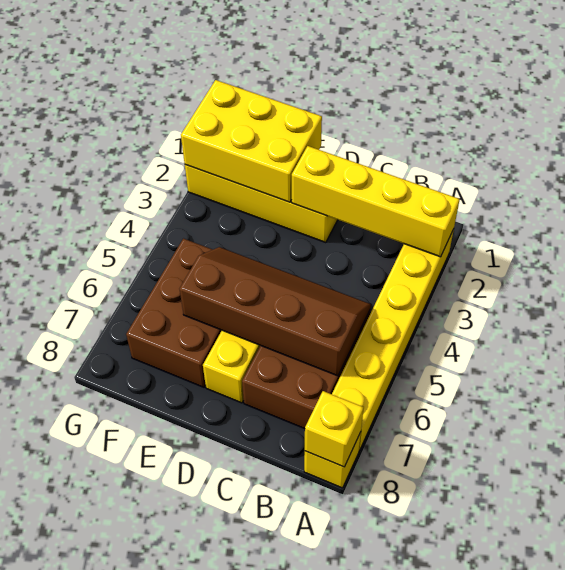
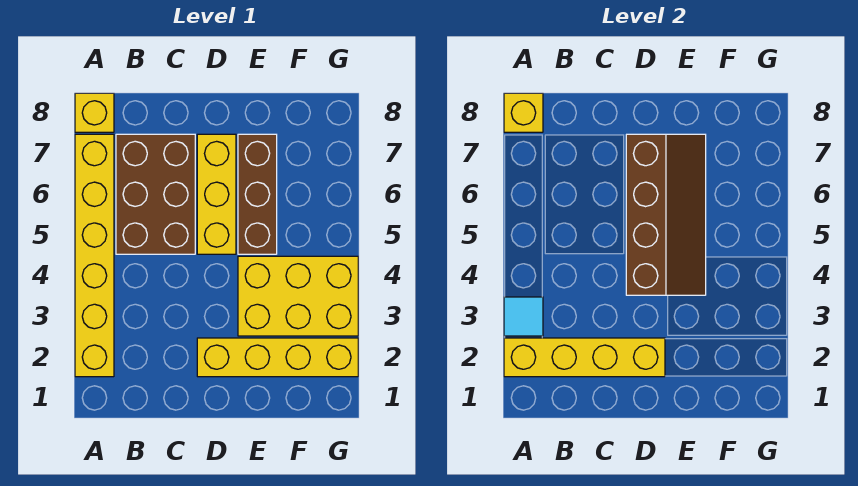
none -> cyan tile A3 level 2
brown slope B5:E6 level 2 top 6 -> brown slope D4:E7 level 2 top D
yellow brick E1:G2 level 2 -> yellow brick E3:G4 level 1
brown brick E5:F7 level 1 -> brown brick E5:E7 level 1

